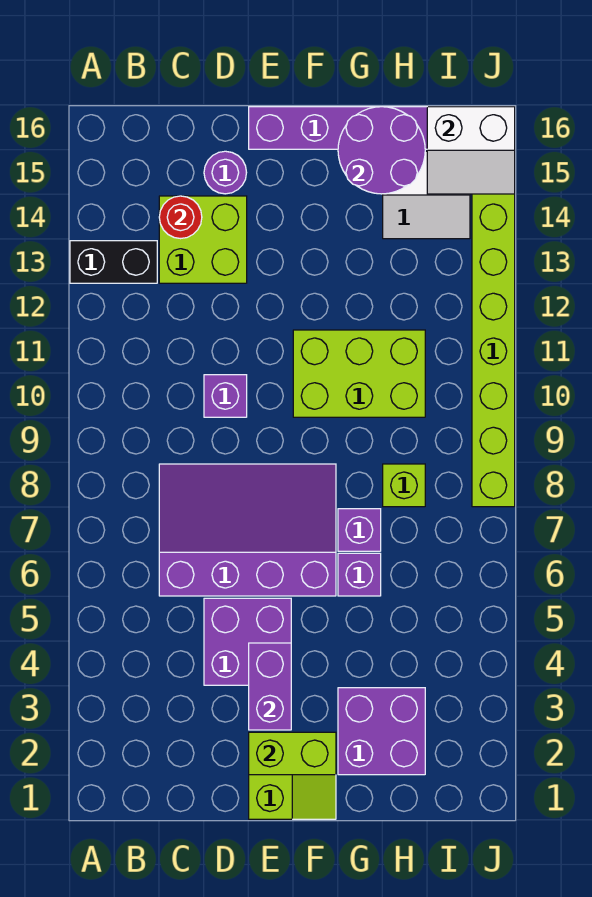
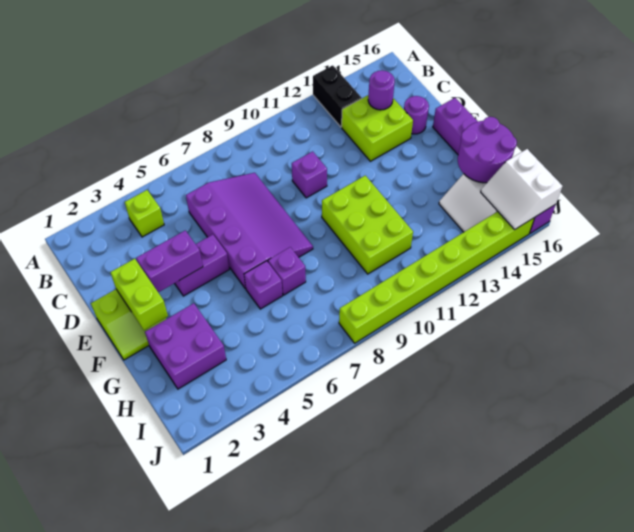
red round brick C14 level 2 -> purple round brick C14 level 2
purple brick D4:E5 level 1 -> purple brick E4:E5 level 1
lime brick H8 level 1 -> lime brick B4 level 1

